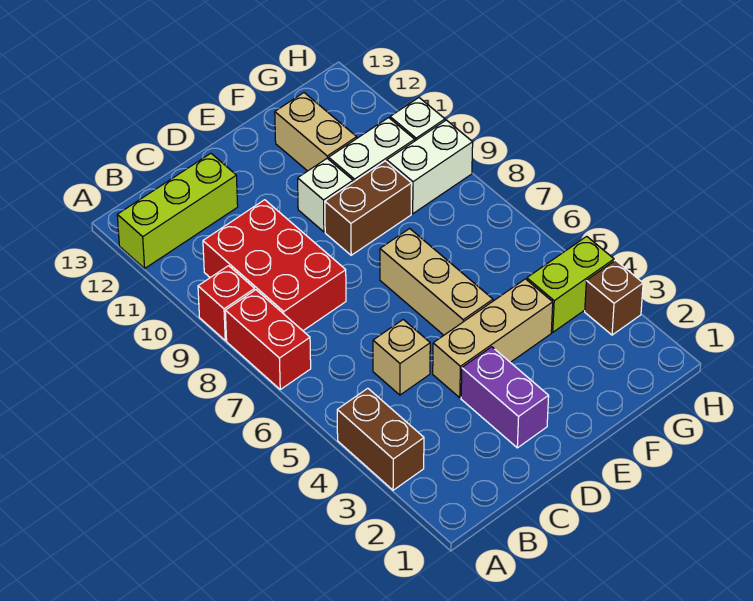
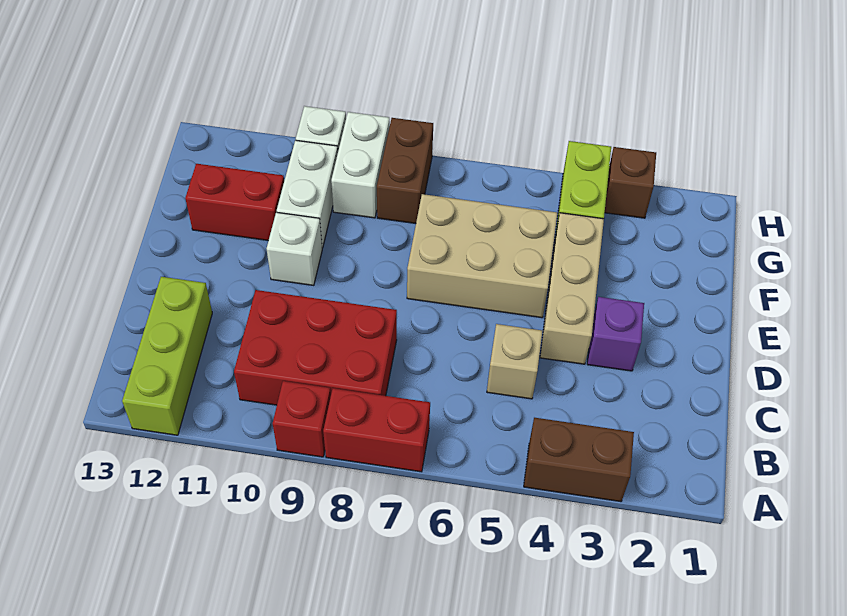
purple brick D2:D3 level 1 -> purple brick D3 level 1
tan brick E5:E7 level 1 -> tan brick E5:F7 level 1
brown brick E9:F9 level 1 -> brown brick G8:H8 level 1
tan brick F11:F12 level 1 -> red brick F11:F12 level 1

